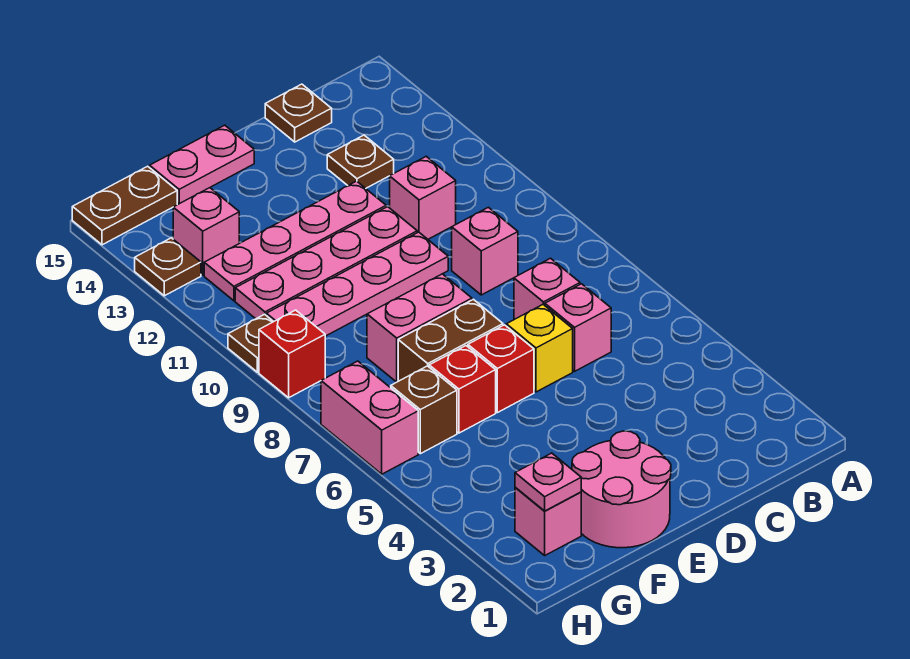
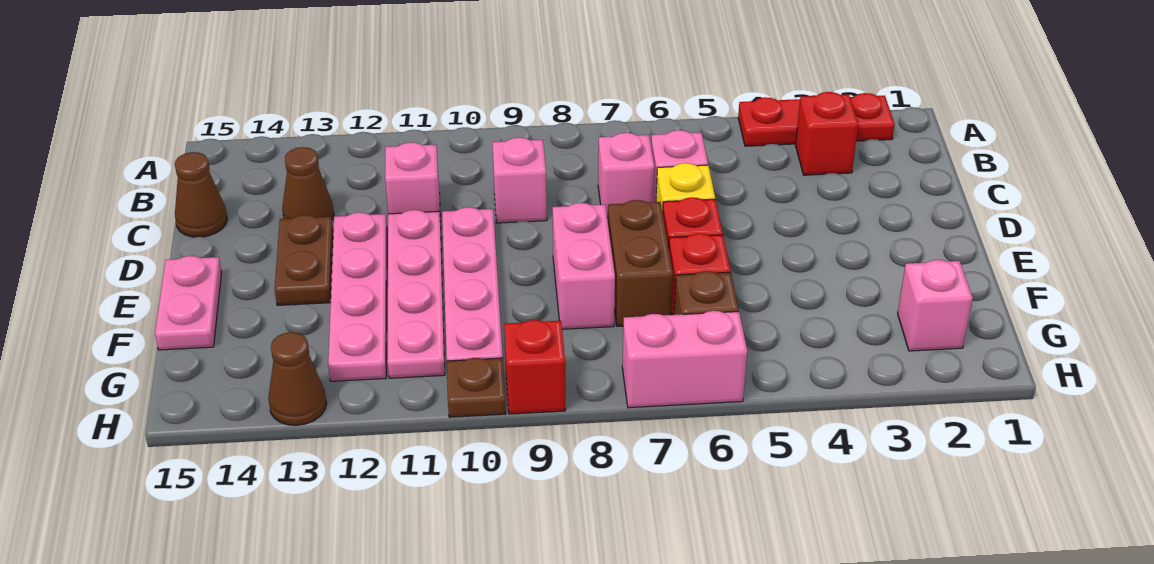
none -> red plate A2:A4 level 1
none -> red brick B3 level 1
brown plate C13 level 1 -> brown cone C13 level 1
brown plate C15 level 1 -> brown cone C15 level 1
pink round brick E1:F2 level 1 -> none
pink plate G2 level 2 -> none
pink brick G13 level 1 -> none
brown plate G15:H15 level 1 -> brown plate D13:E13 level 1
brown plate H13 level 1 -> brown cone H13 level 1

